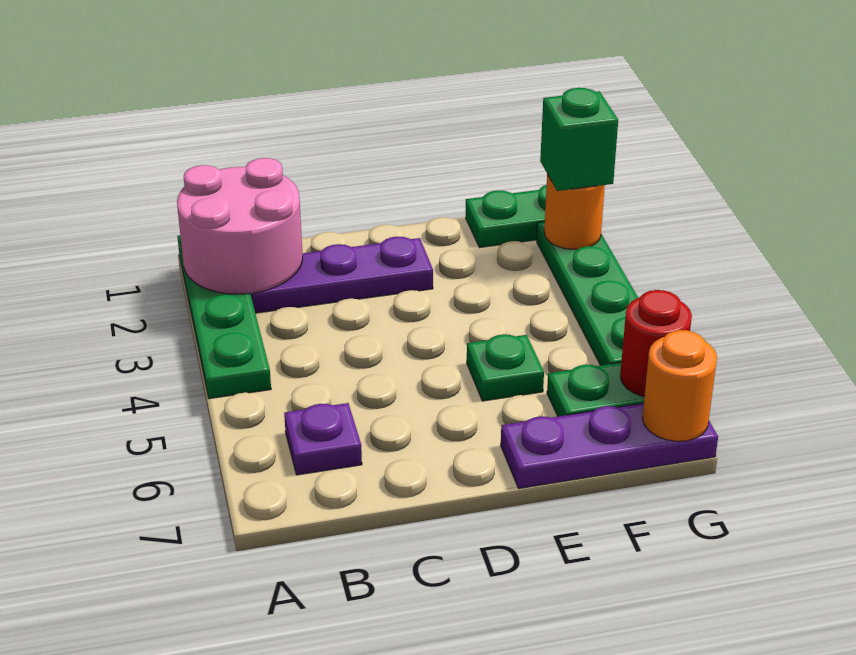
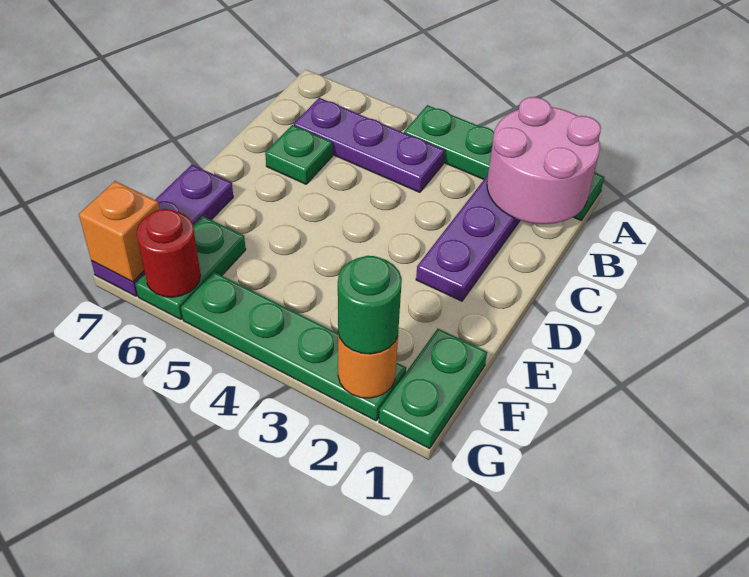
purple plate B6 level 1 -> purple plate B4:B6 level 1
green plate E5 level 1 -> green plate C6 level 1
green brick G2 level 3 -> green round brick G2 level 3
orange round brick G7 level 2 -> orange brick G7 level 2

